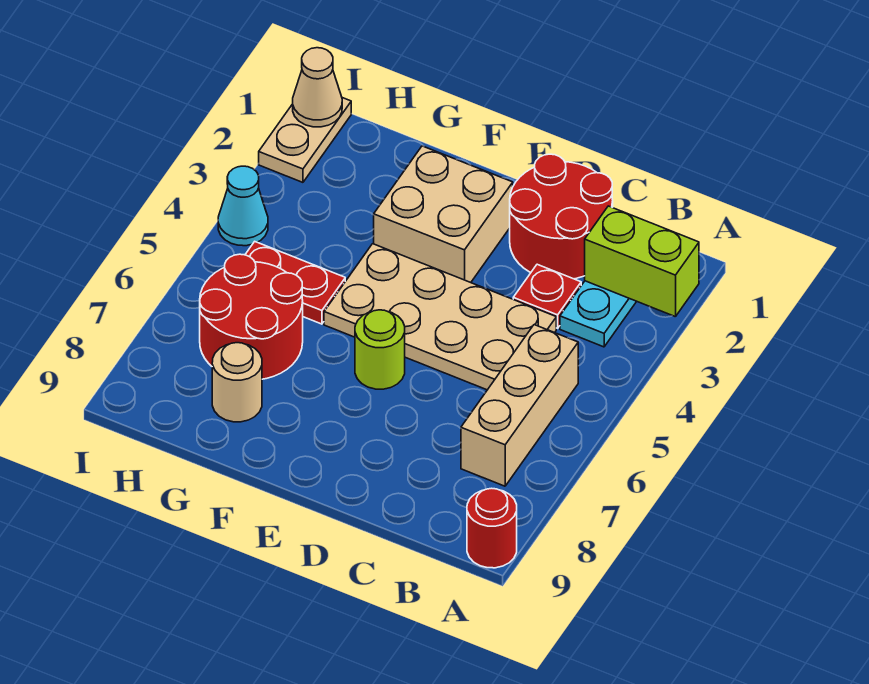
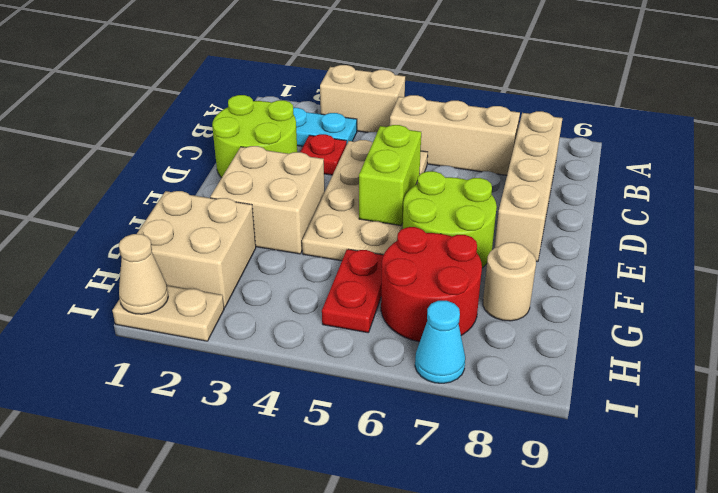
lime brick A2:B2 level 2 -> lime brick D5:E5 level 2
none -> tan brick A3:A4 level 1
red round brick A9 level 1 -> none
none -> tan brick B8:E8 level 1
red round brick C1:D2 level 1 -> lime round brick C1:D2 level 1
lime round brick E6 level 1 -> lime round brick E6:F7 level 1
none -> tan brick G1:H2 level 1
cyan cone I4 level 1 -> cyan cone I7 level 1

